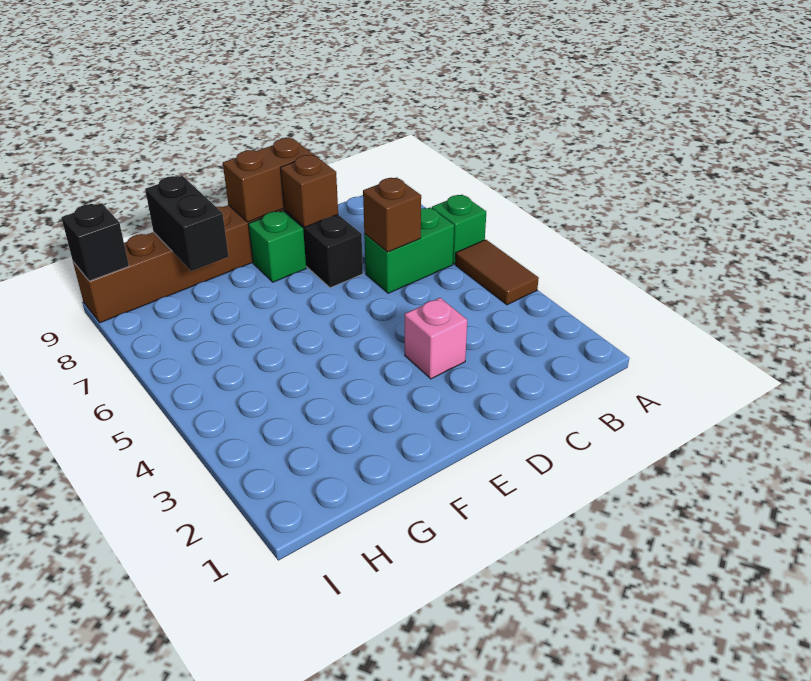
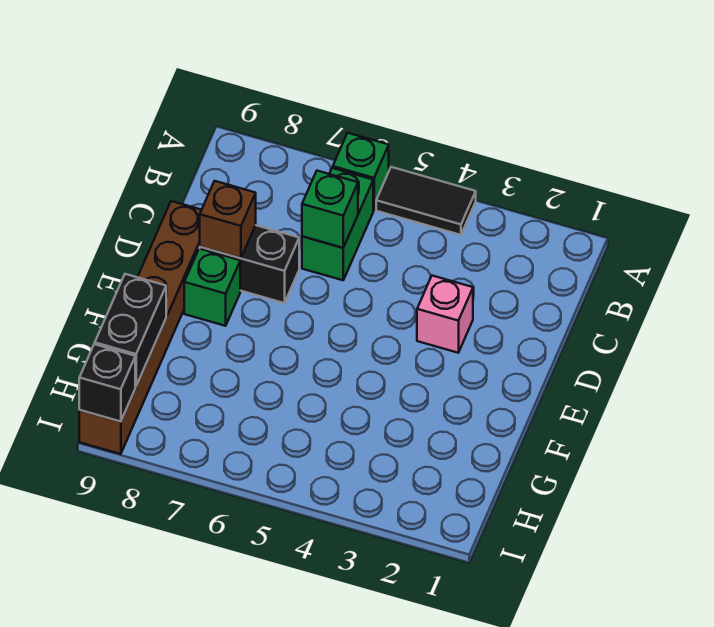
brown tile A4:A5 level 1 -> black tile A4:A5 level 1
brown brick C6 level 2 -> green brick C6 level 2
brown brick D9:E9 level 2 -> none
black brick G8:G9 level 2 -> black brick G9:H9 level 2

